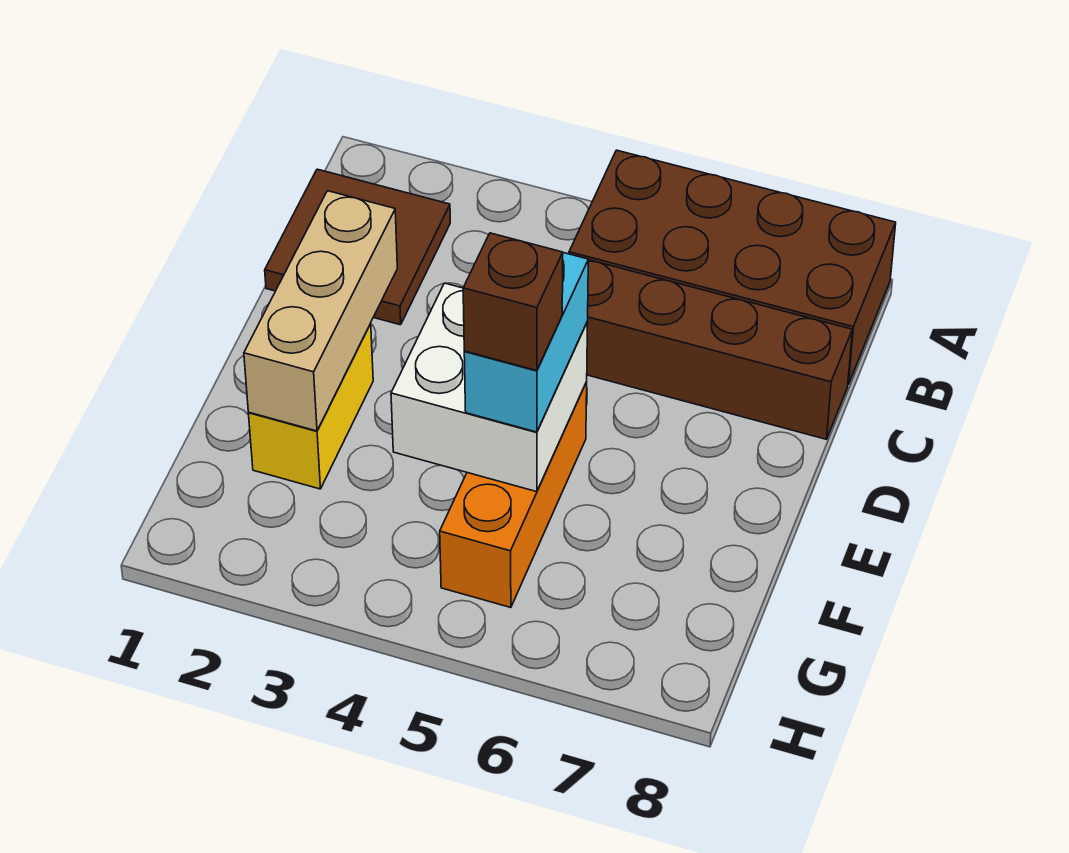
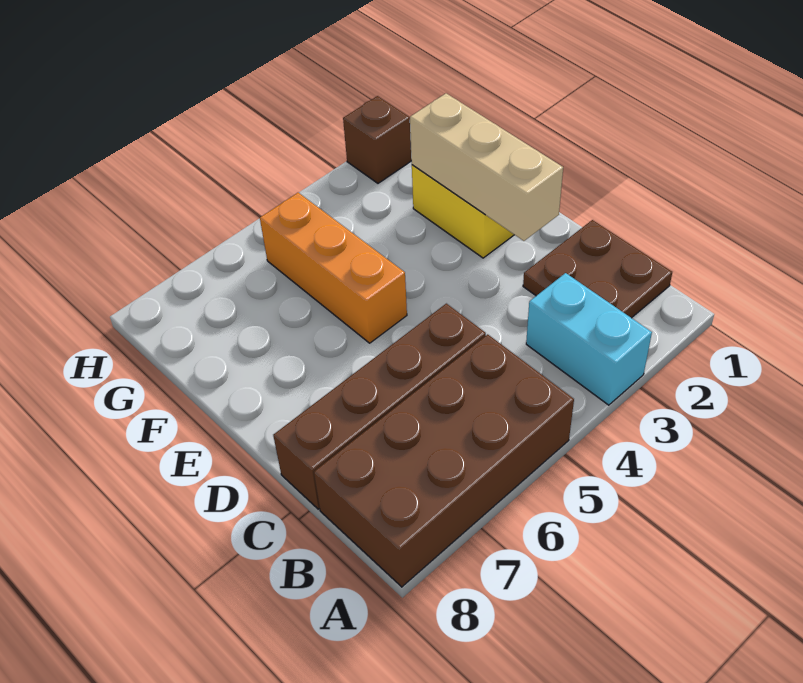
brown tile B1:C2 level 1 -> brown plate B1:C2 level 1
white brick E4:F5 level 2 -> none
cyan brick E5:F5 level 3 -> cyan brick A3:B3 level 1
brown brick F5 level 4 -> brown brick H2 level 1

